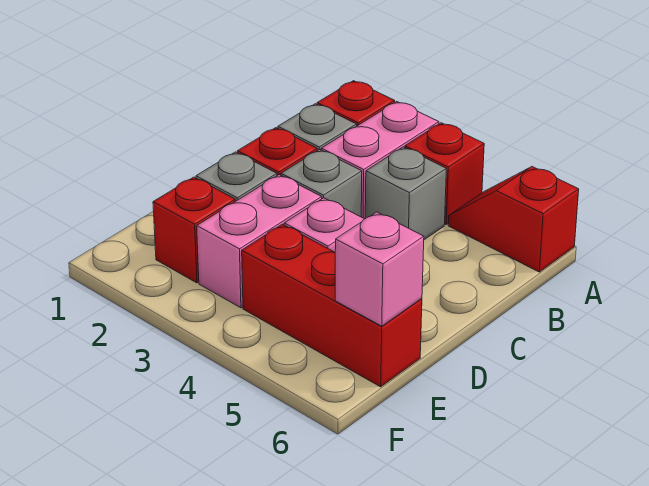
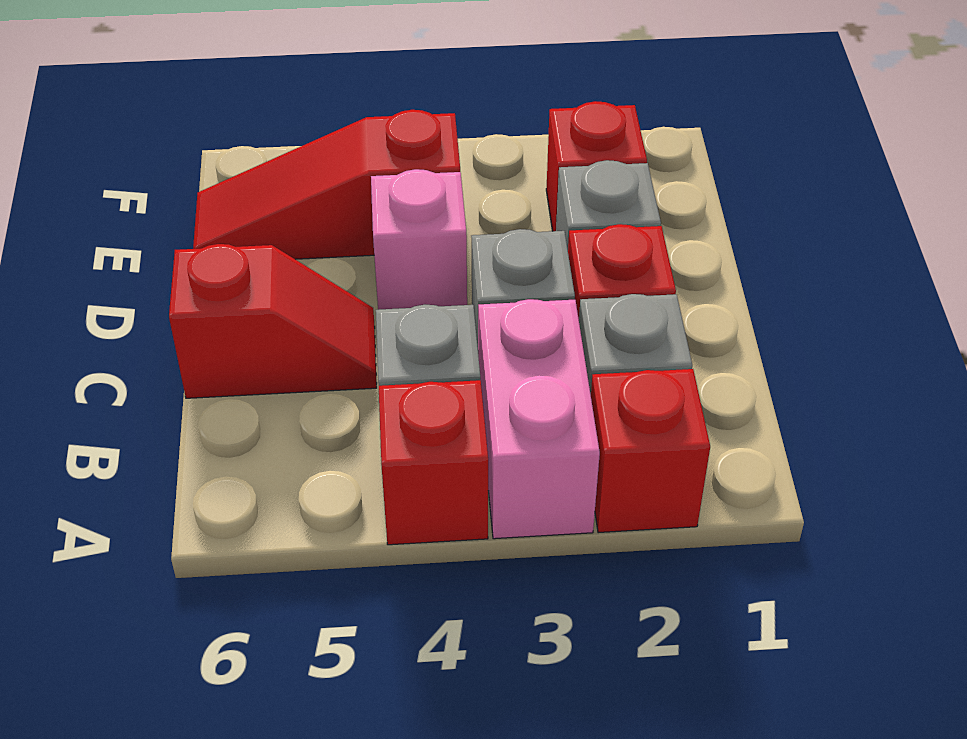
red slope A5:A6 level 1 top 6 -> red slope C5:C6 level 1 top 6
pink brick D3:E3 level 1 -> none
red brick E4:E6 level 1 -> red slope E4:E6 level 1 top 4
pink brick E6 level 2 -> none

